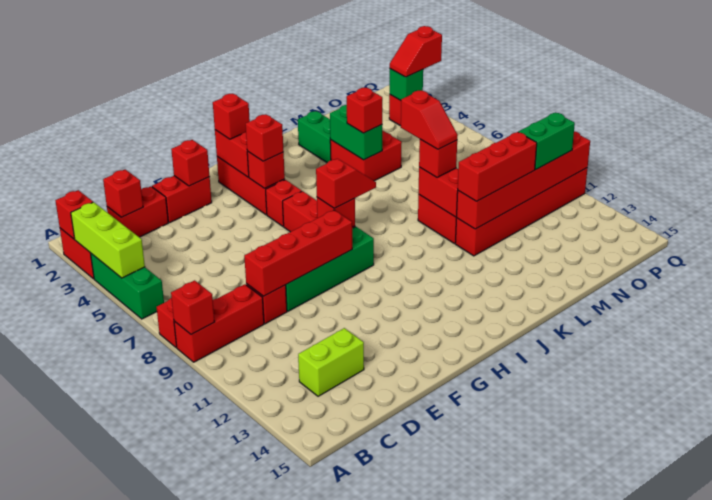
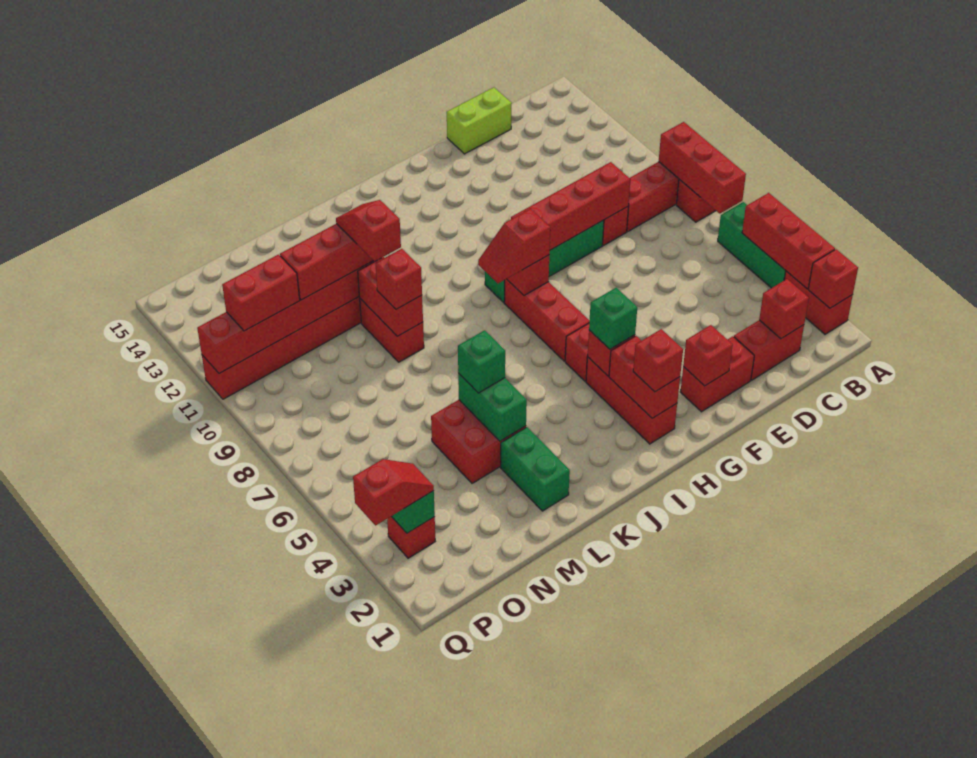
lime brick A3:A5 level 2 -> red brick A3:A5 level 2
red brick A9 level 2 -> red brick A7:A9 level 2
lime brick C13:D13 level 1 -> lime brick D15:E15 level 1
red brick H4 level 3 -> green brick H4 level 3
red brick L5 level 3 -> green brick L5 level 3
red slope L8:L9 level 4 top 8 -> red slope L10:L11 level 4 top 10
green brick O11:P11 level 3 -> red brick O11:P11 level 3

